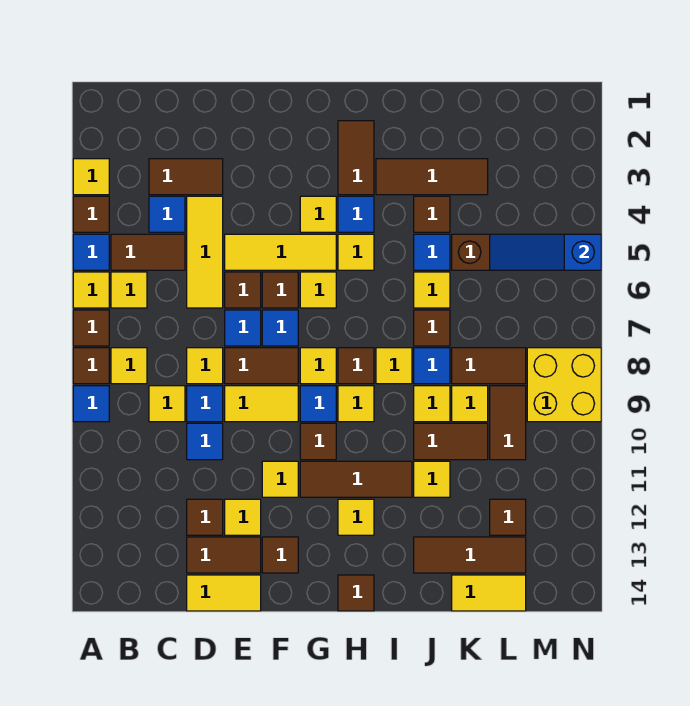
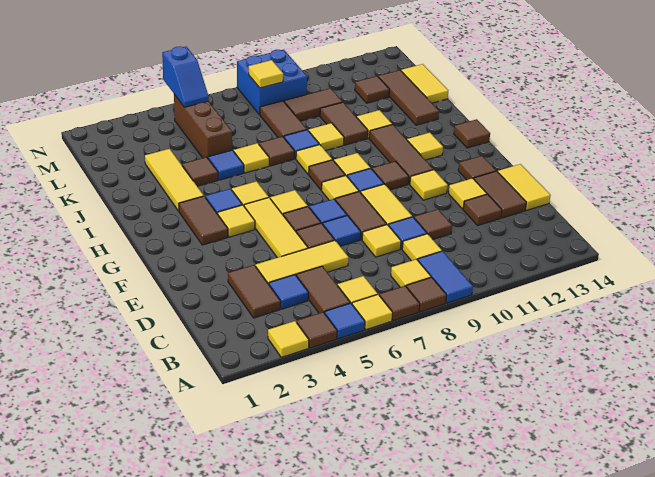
blue tile A9 level 1 -> blue tile A9:B9 level 1
blue tile D10 level 1 -> brown tile D10 level 1
brown tile H2:H3 level 1 -> brown tile G3:H3 level 1
brown tile I3:K3 level 1 -> yellow tile I3:K3 level 1
yellow tile K9 level 1 -> yellow tile M8 level 2
blue slope L5:N5 level 2 top N -> blue slope M5:N5 level 2 top N
yellow brick M8:N9 level 1 -> blue brick M8:N9 level 1

